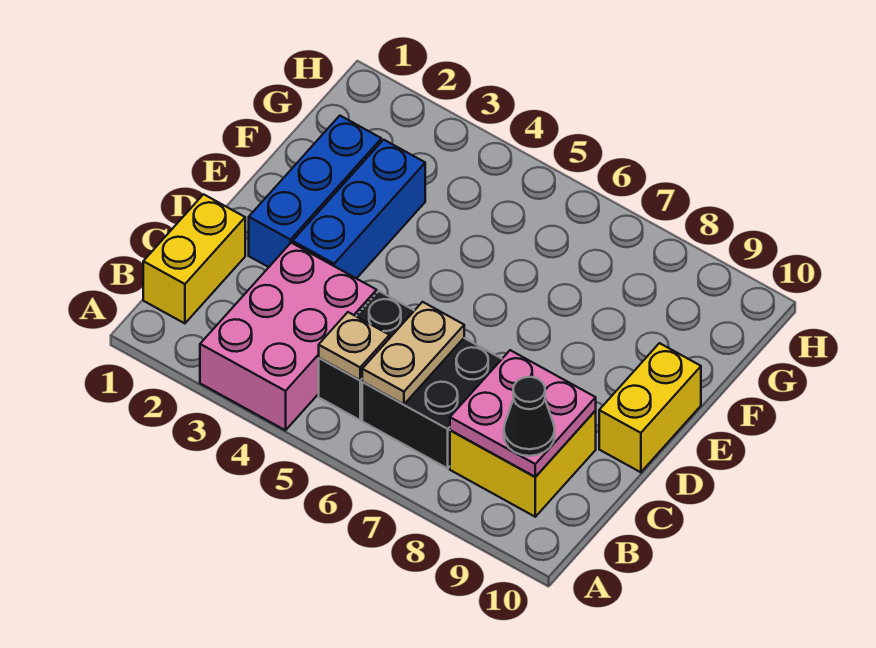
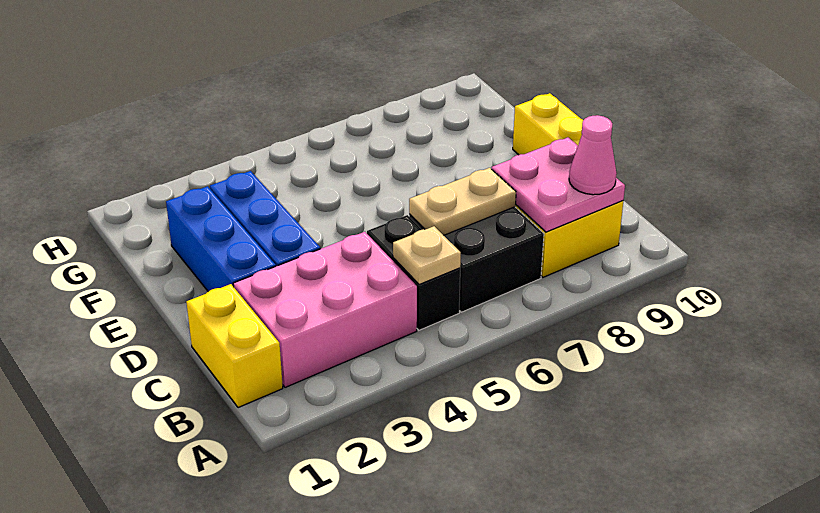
pink brick A3:C4 level 1 -> pink brick B2:C4 level 1
tan plate B6:C6 level 2 -> tan plate C6:C7 level 2
black cone B9 level 3 -> pink cone B9 level 3

